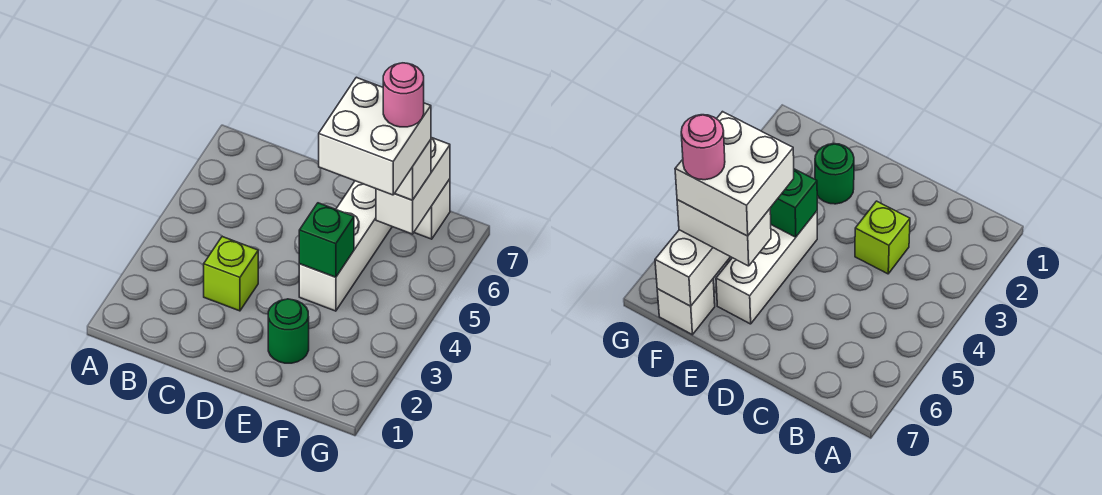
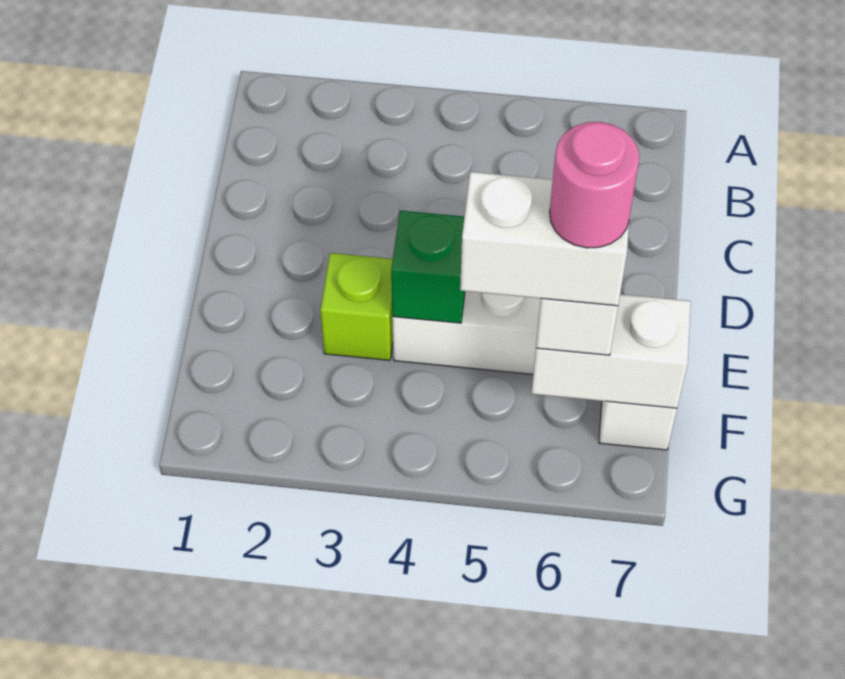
lime brick C3 level 1 -> lime brick E3 level 1
green round brick E2 level 1 -> none
white brick E5:F6 level 4 -> white brick F5:F6 level 4

